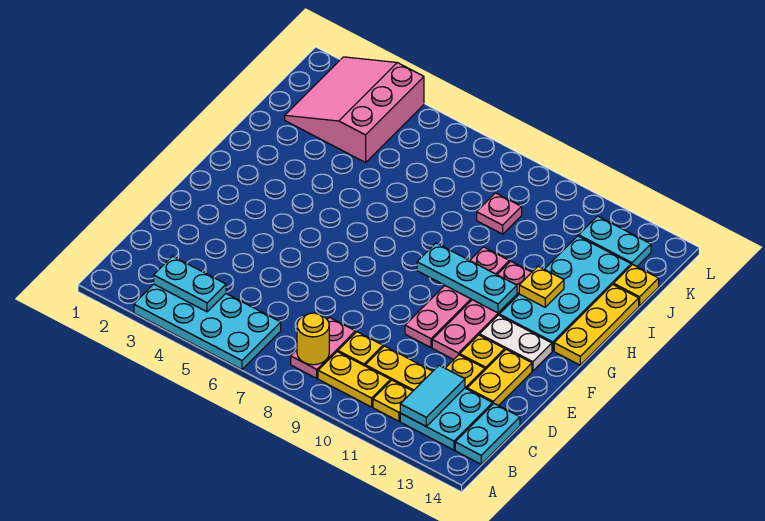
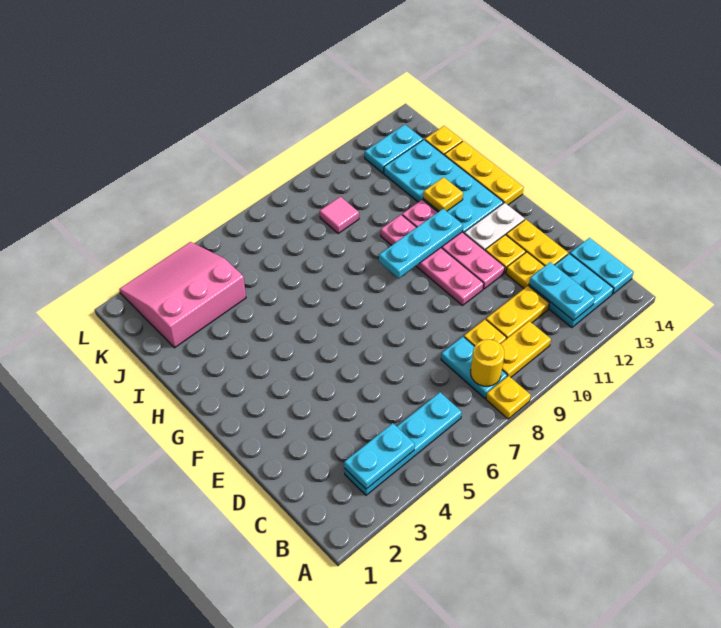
cyan plate A3:B6 level 1 -> cyan plate B3:B6 level 1
pink plate B8:C8 level 1 -> cyan plate B8:C8 level 1
yellow plate B11 level 1 -> yellow plate A8 level 1
cyan tile B12:C12 level 2 -> cyan plate B12:C12 level 2
pink slope J2:L4 level 1 top 4 -> pink slope J2:L4 level 1 top J
pink plate J9 level 1 -> pink tile J9 level 1

